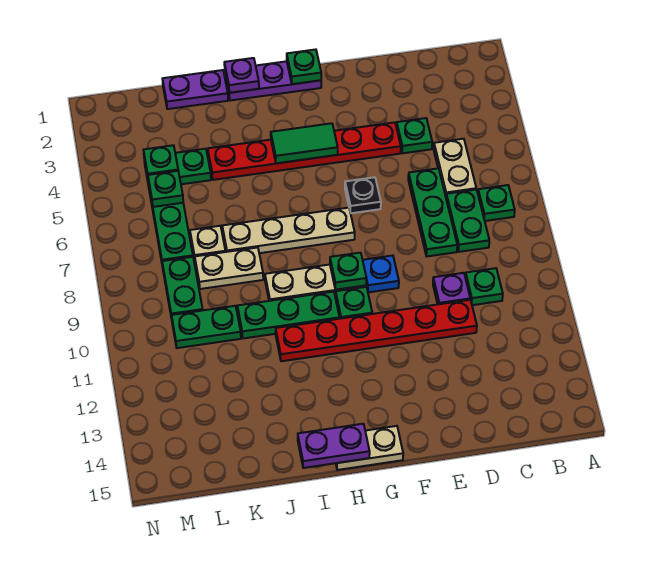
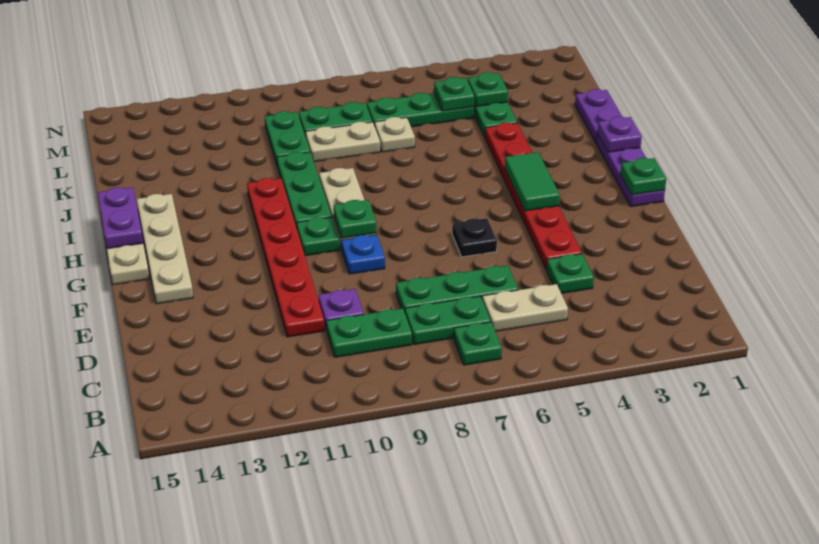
green plate C10 level 1 -> green plate C9:C10 level 1
tan plate G7:J7 level 1 -> tan plate F14:I14 level 1
tan plate J8:K8 level 1 -> tan plate K8:K9 level 1

